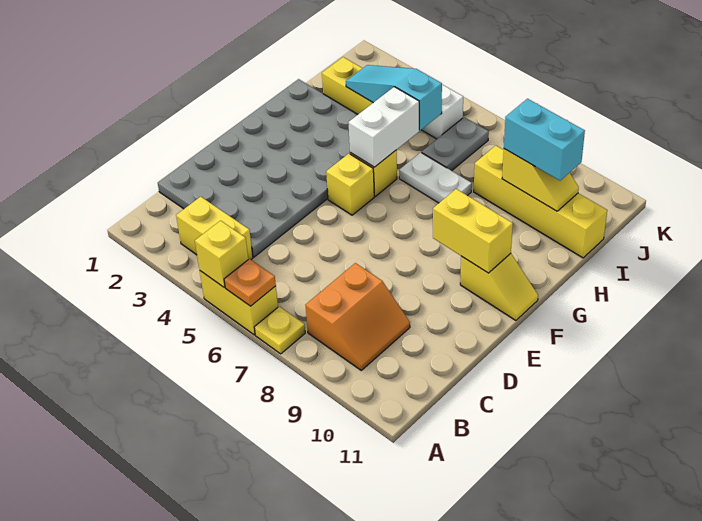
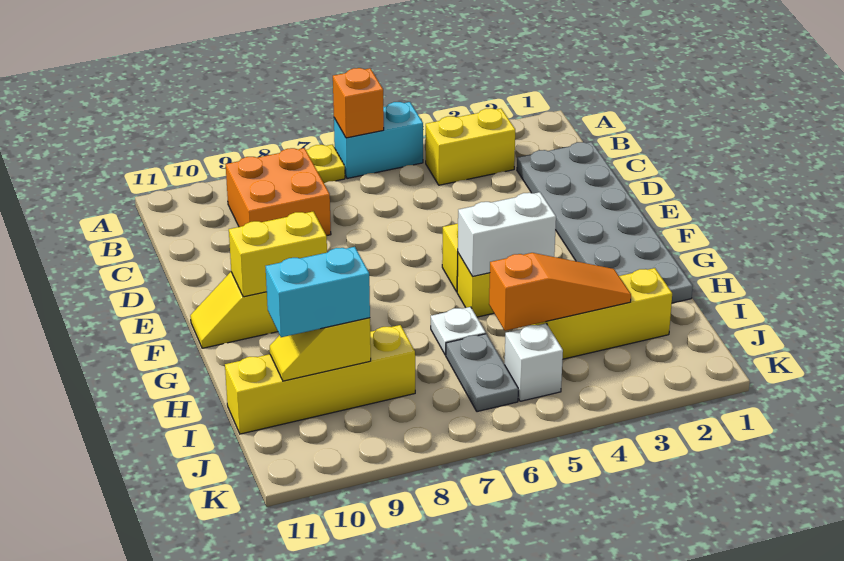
yellow brick A5:A6 level 1 -> cyan brick A5:A6 level 1
yellow brick A5 level 2 -> none
orange plate A6 level 2 -> orange brick A6 level 2
orange slope B8:C9 level 1 top 8 -> orange brick B8:C9 level 1
grey plate C1:H4 level 1 -> grey plate C1:H2 level 1
white brick G5:H5 level 2 -> white brick G4:G5 level 2
white plate H6:H7 level 1 -> white plate H6 level 1
cyan slope I3:I5 level 2 top 5 -> orange slope I3:I5 level 2 top 5

